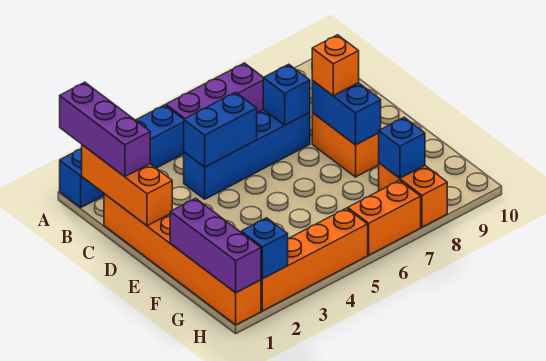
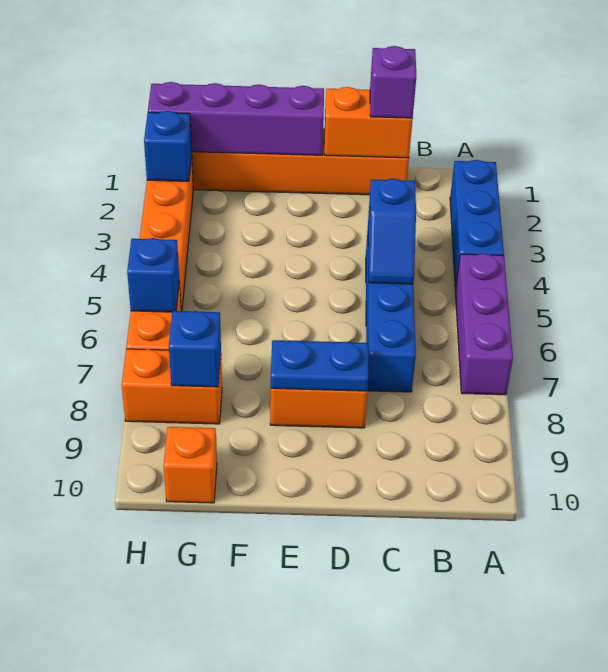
blue brick A1:A4 level 1 -> blue brick A2:A4 level 1
purple brick A1:C1 level 3 -> purple brick C1 level 3
orange brick B1:D1 level 2 -> orange brick C1:D1 level 2
blue brick C4:C5 level 2 -> blue slope C4:C5 level 2 top 4
blue brick C7 level 2 -> blue brick H6 level 2
blue brick D8:E8 level 2 -> blue plate D8:E8 level 2
orange brick D8 level 3 -> orange brick G10 level 1
purple brick F1:H1 level 2 -> purple brick E1:H1 level 2

